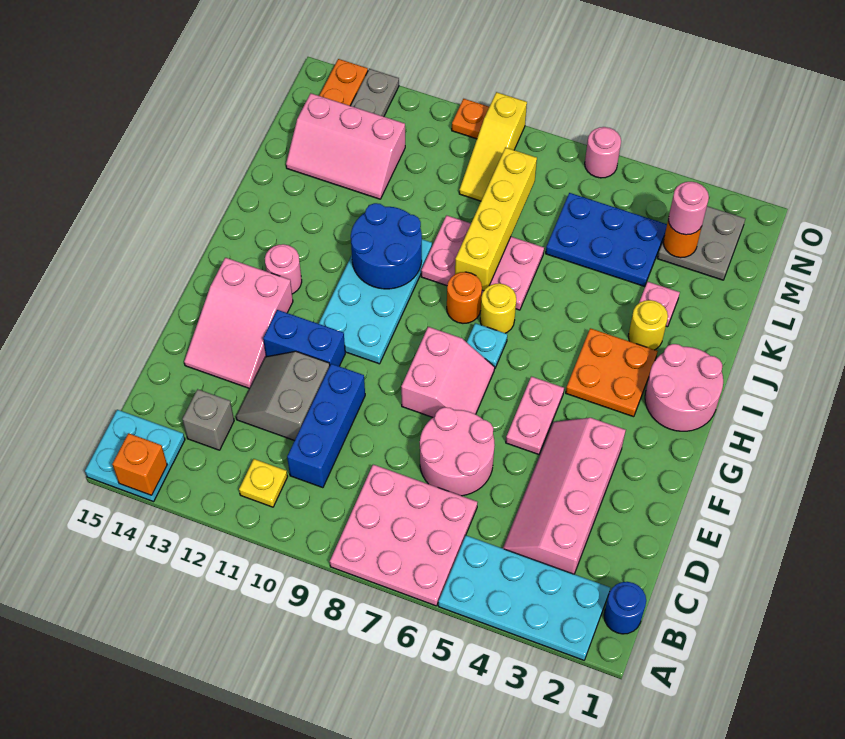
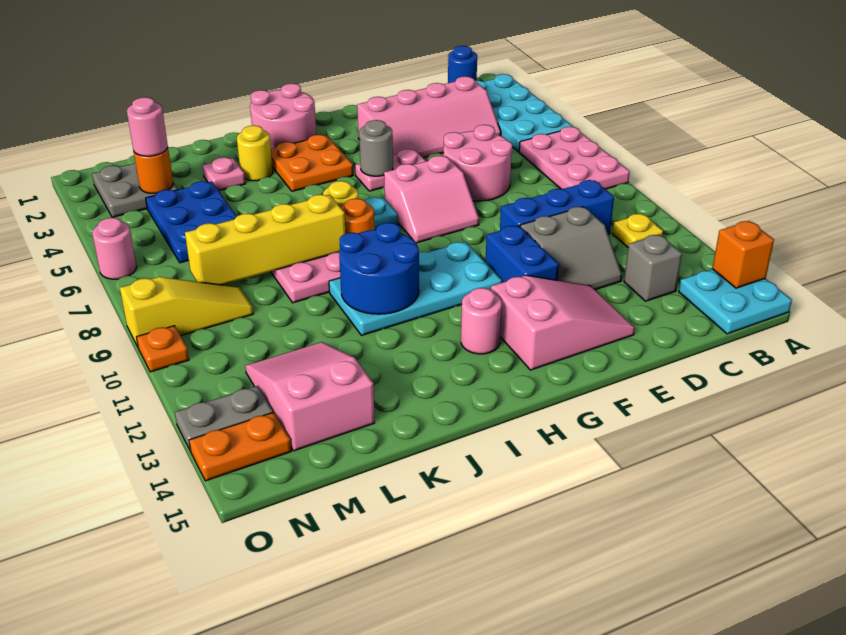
pink plate A6:C8 level 1 -> pink plate A6:B8 level 1
pink slope F7:G8 level 1 top 8 -> pink slope F7:G8 level 1 top 7
none -> grey round brick G5 level 2
pink slope L12:M14 level 1 top M -> pink slope L12:M14 level 1 top 14

